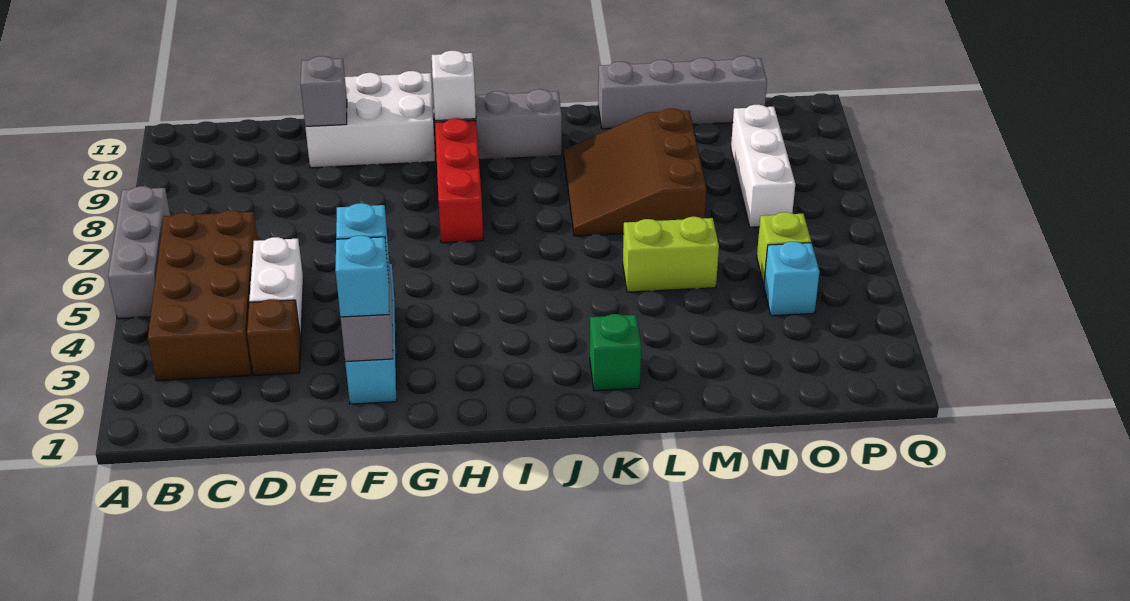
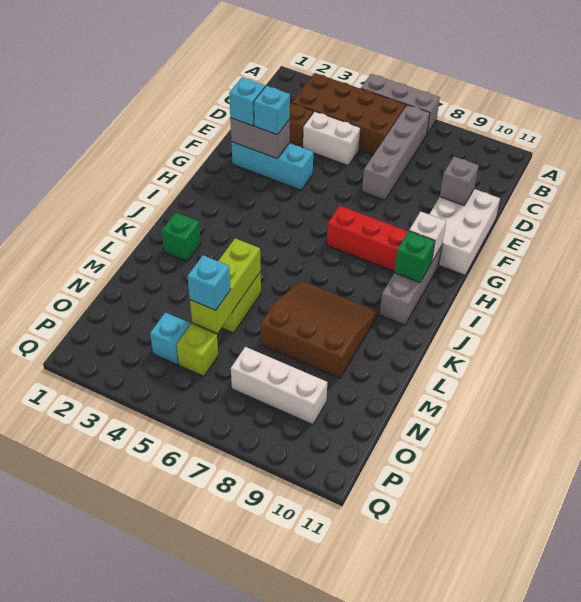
none -> green brick I10 level 2
none -> lime brick L5:N5 level 2
grey brick L11:O11 level 1 -> grey brick B7:E7 level 1
none -> cyan brick N5 level 3

